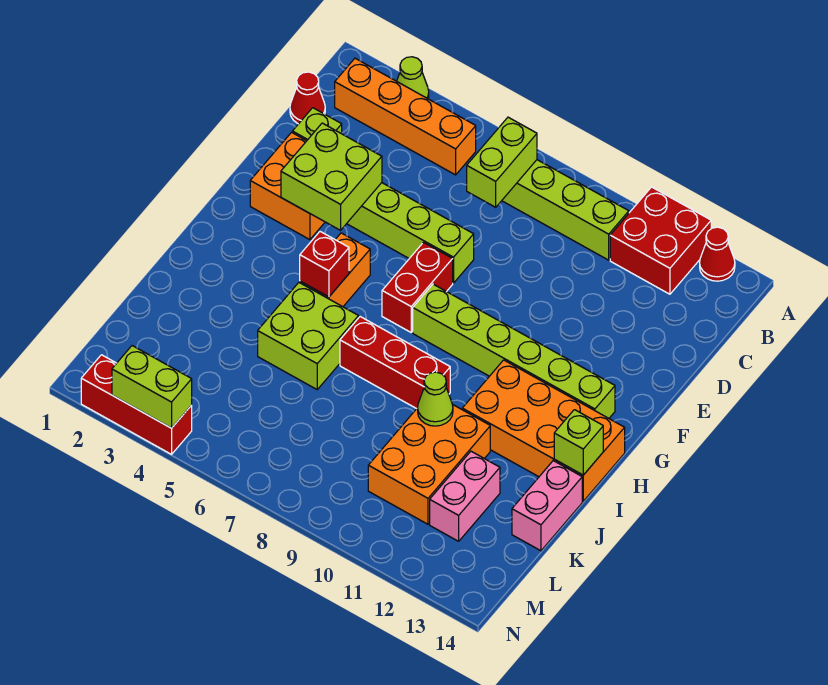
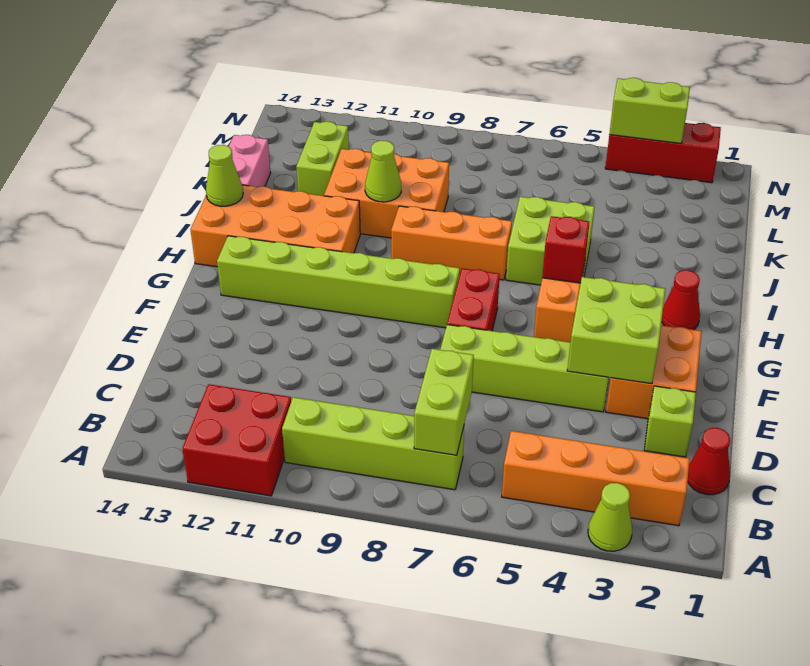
red cone A13 level 1 -> red cone H2 level 1
red brick I7:I9 level 1 -> orange brick I7:I9 level 1
lime brick I14 level 2 -> lime cone I14 level 2
orange brick J10:L11 level 1 -> orange brick J9:K11 level 1
pink brick K12:L12 level 1 -> lime brick K12:L12 level 1

